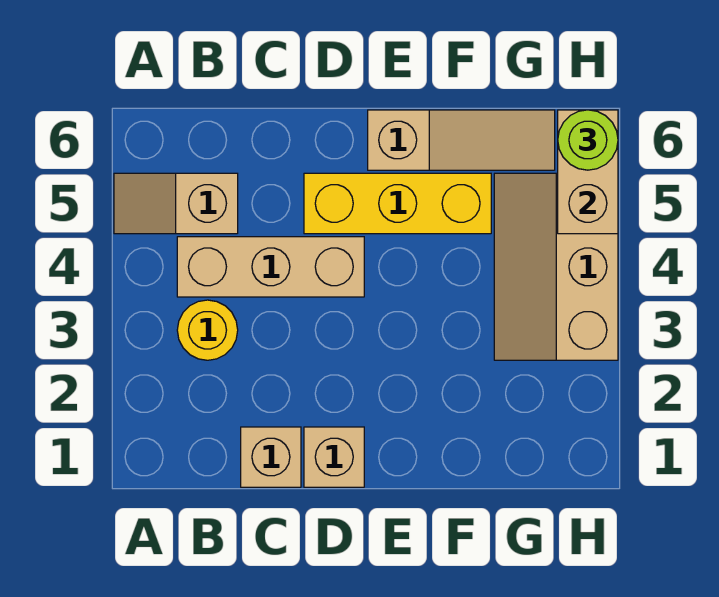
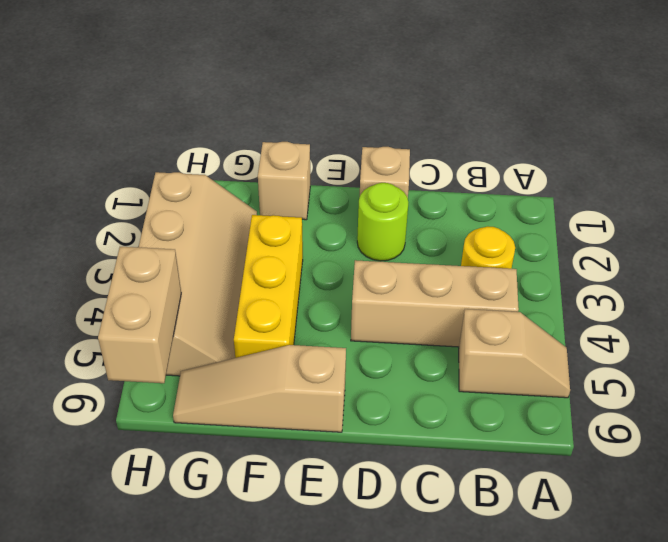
tan brick C1 level 1 -> tan brick F1 level 1
yellow brick D5:F5 level 1 -> yellow brick F3:F5 level 1
tan slope G3:H5 level 1 top H -> tan slope G2:H5 level 1 top H
lime round brick H6 level 3 -> lime round brick D2 level 1

